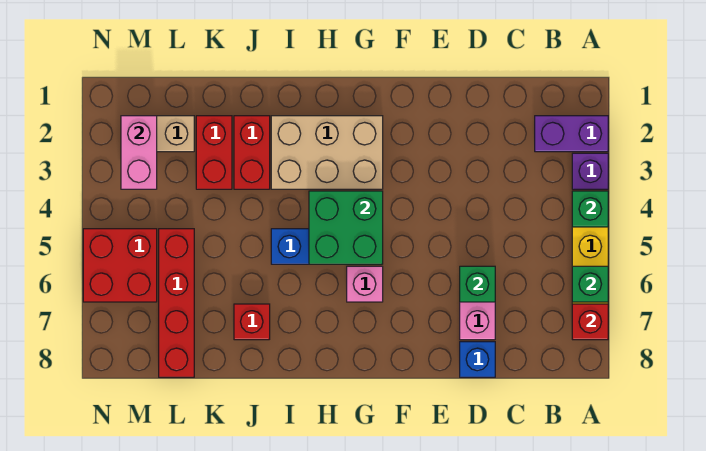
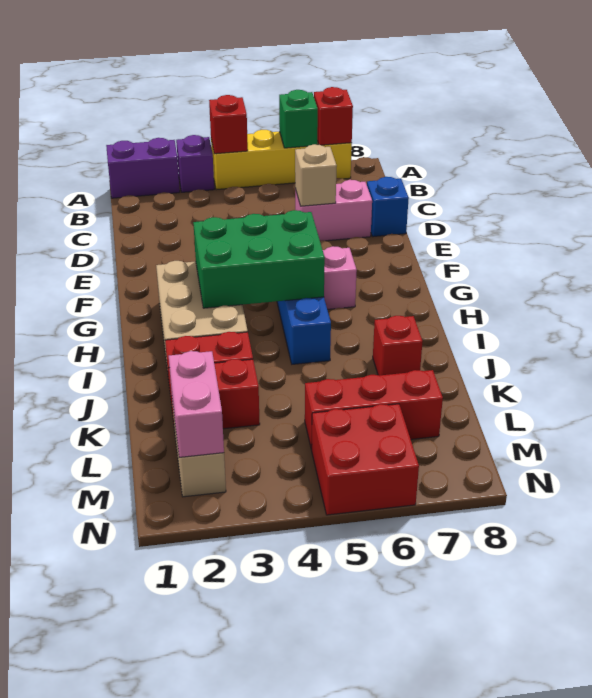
purple brick A2:B2 level 1 -> purple brick A1:A2 level 1
green brick A4 level 2 -> red brick A4 level 2
green brick D6 level 2 -> tan brick D6 level 2
green brick G4:H5 level 2 -> green brick G3:H5 level 2
red brick L5:L8 level 1 -> red brick L5:L7 level 1
pink brick M2:M3 level 2 -> pink brick L2:M2 level 2

